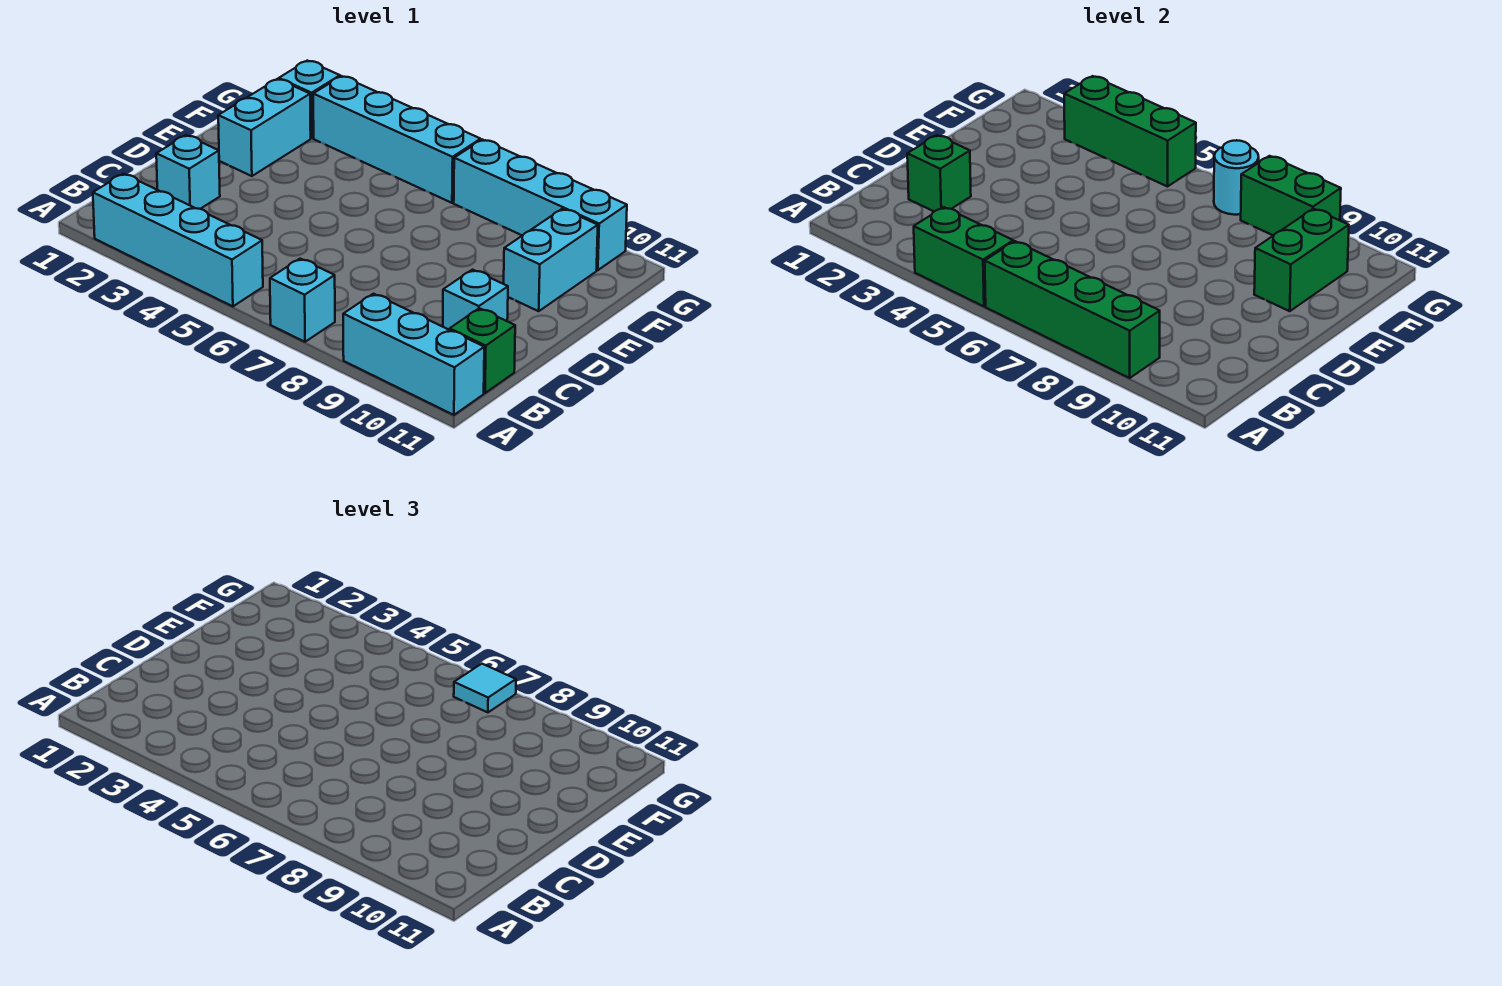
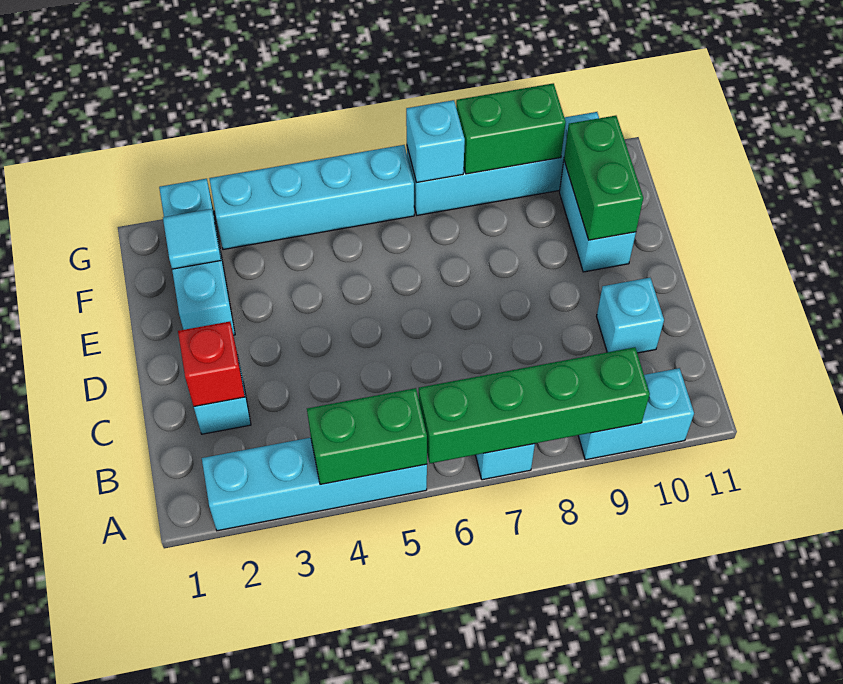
cyan brick A9:A11 level 1 -> cyan brick A9:A10 level 1
green brick B11 level 1 -> none
green brick C2 level 2 -> red brick C2 level 2
green brick G3:G5 level 2 -> none
cyan round brick G7 level 2 -> cyan brick G7 level 2
cyan tile G7 level 3 -> cyan tile F2 level 2

